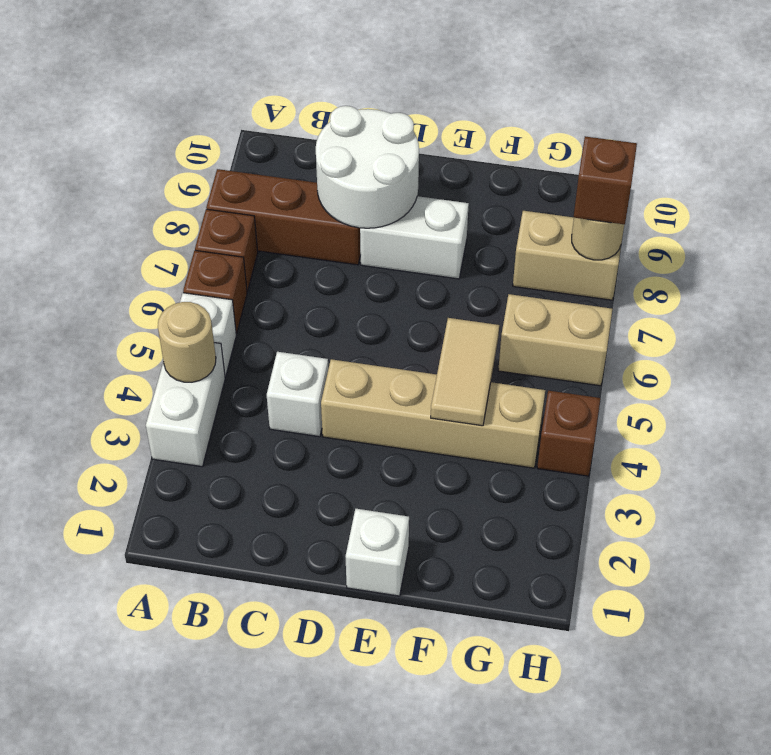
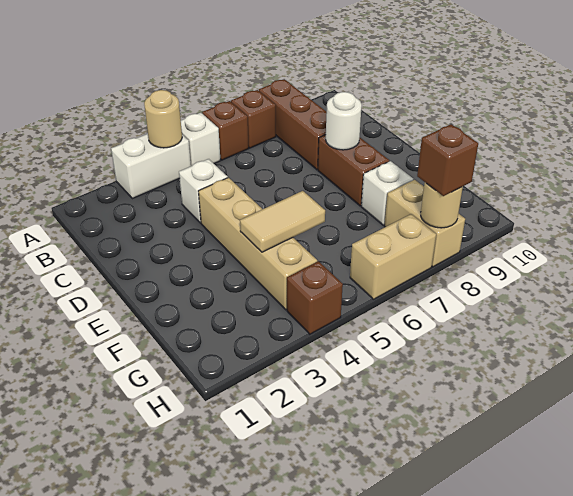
white round brick C8:D9 level 2 -> white round brick D8 level 2
white brick D8:E8 level 1 -> brown brick D8:E8 level 1
white brick E1 level 1 -> white brick F8 level 1
tan brick G6:H6 level 1 -> tan brick H6:H7 level 1

